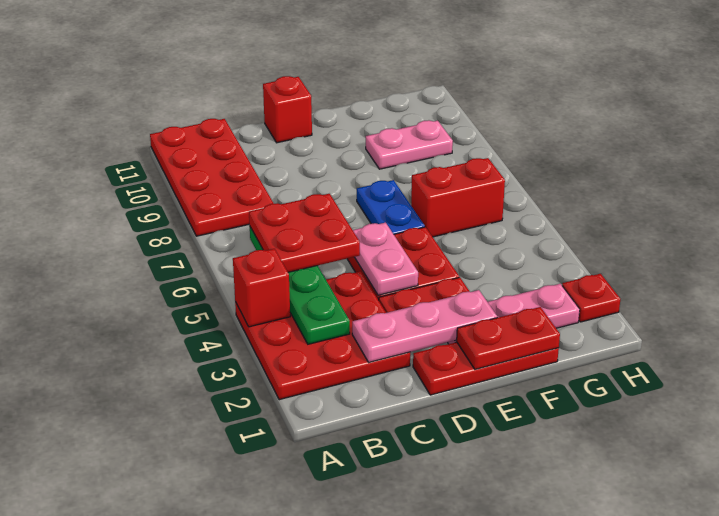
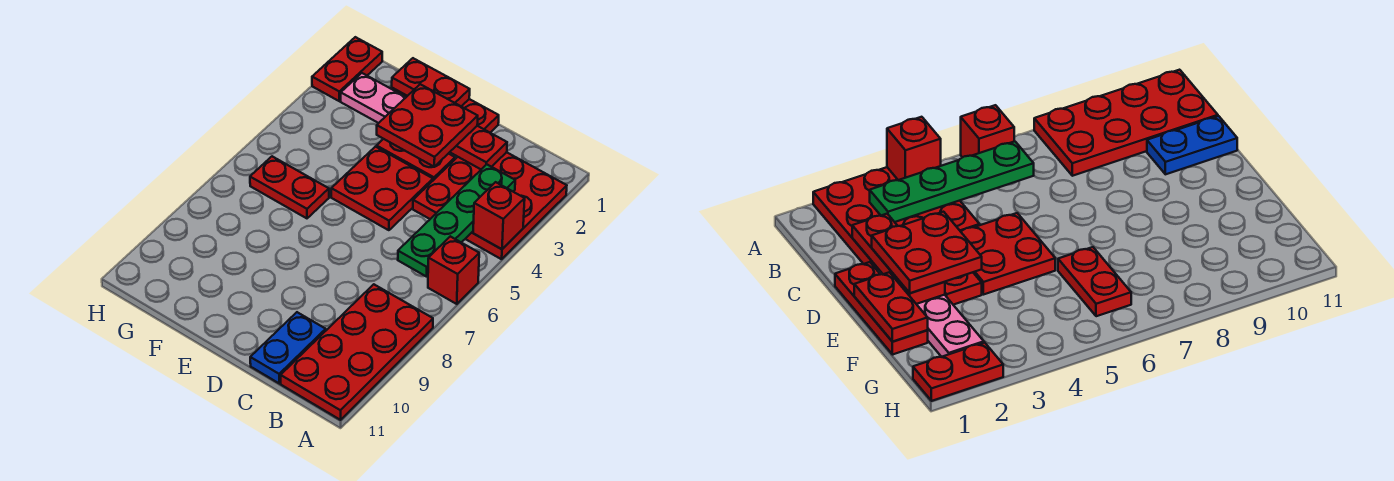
red plate B5:C6 level 3 -> red plate D2:E3 level 3
pink plate C2:E2 level 2 -> red plate C2:E2 level 2
pink plate D4:D5 level 2 -> none
red brick D11 level 1 -> red brick A6 level 1
blue plate E6:E7 level 1 -> blue plate C10:C11 level 1
red brick F6:G6 level 1 -> red plate F6:G6 level 1
pink plate F9:G9 level 1 -> none
red plate H2 level 1 -> red plate H1:H2 level 1

